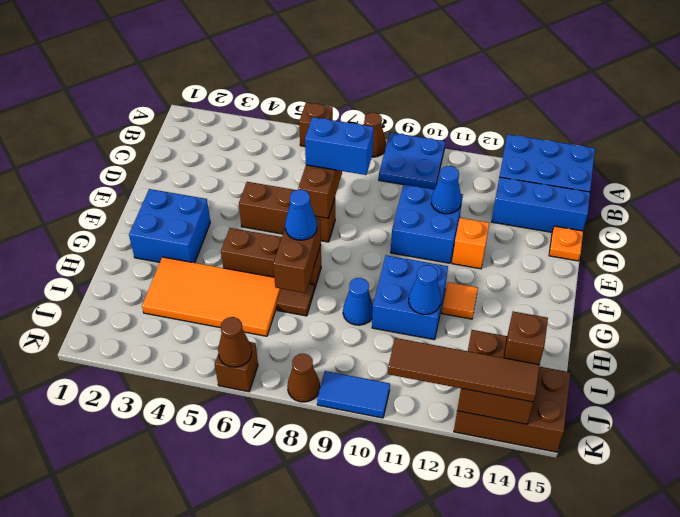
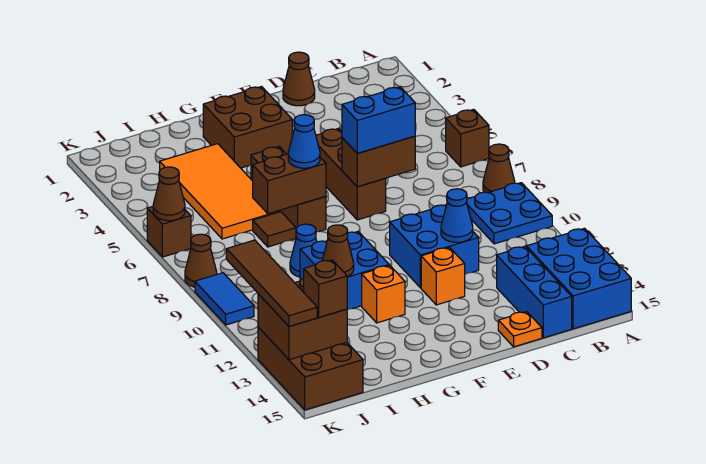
none -> brown cone D1 level 1
blue brick D7:D8 level 3 -> blue brick D7:E7 level 3
blue brick F2:G3 level 1 -> brown brick F2:G3 level 1
orange tile G12 level 1 -> orange brick G12 level 1
blue cone H11 level 2 -> brown cone H11 level 2

